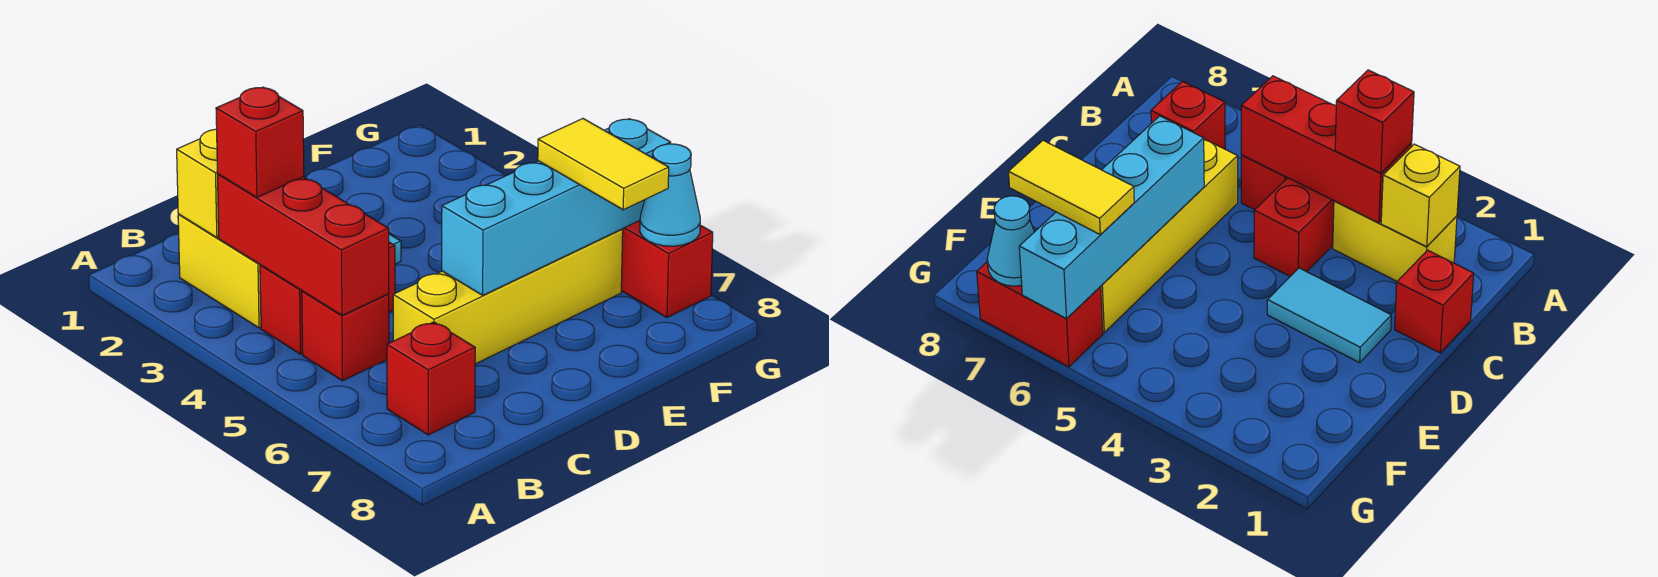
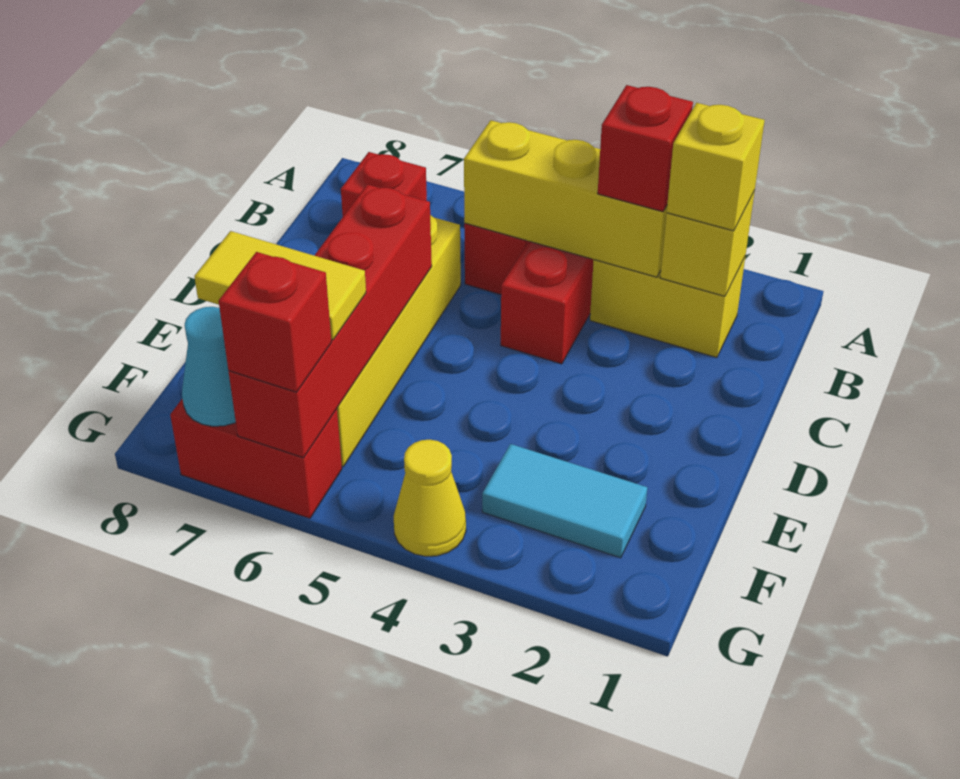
none -> yellow brick B2 level 3
red brick B3:B5 level 2 -> yellow brick B3:B5 level 2
red brick C1 level 1 -> red brick G6 level 3
cyan tile D2:D3 level 1 -> cyan tile F2:F3 level 1
cyan brick D6:G6 level 2 -> red brick D6:G6 level 2
none -> yellow cone G4 level 1

